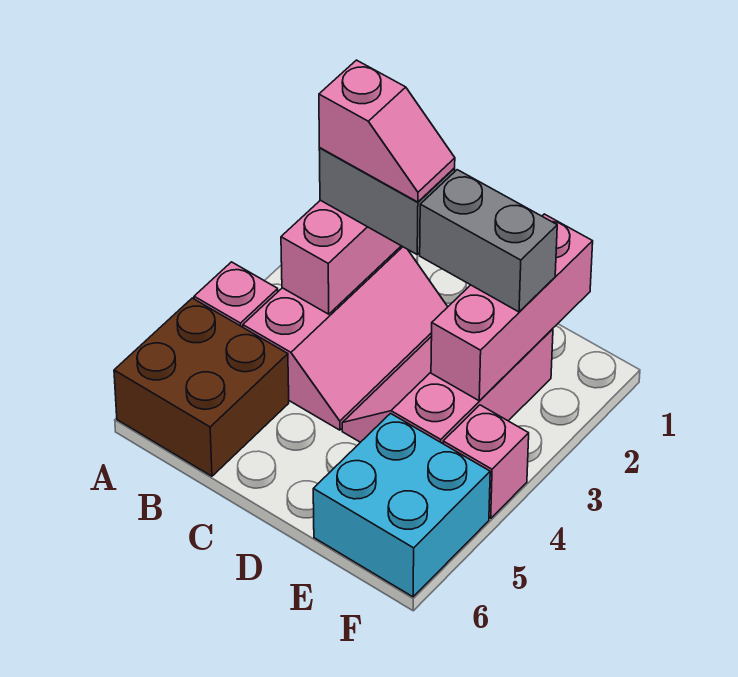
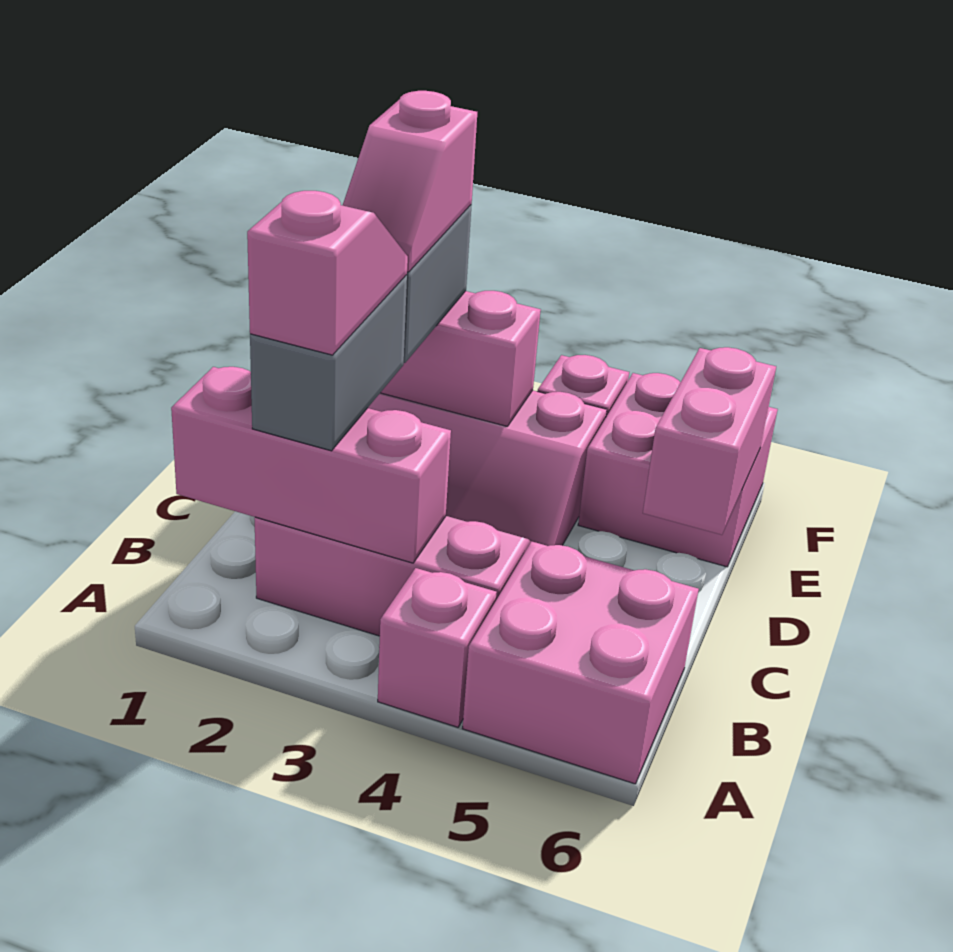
brown brick A5:B6 level 1 -> pink brick A5:B6 level 1
none -> pink slope D2:E2 level 4 top E
none -> pink brick D6:E6 level 2
cyan brick E5:F6 level 1 -> pink brick E5:F6 level 1

